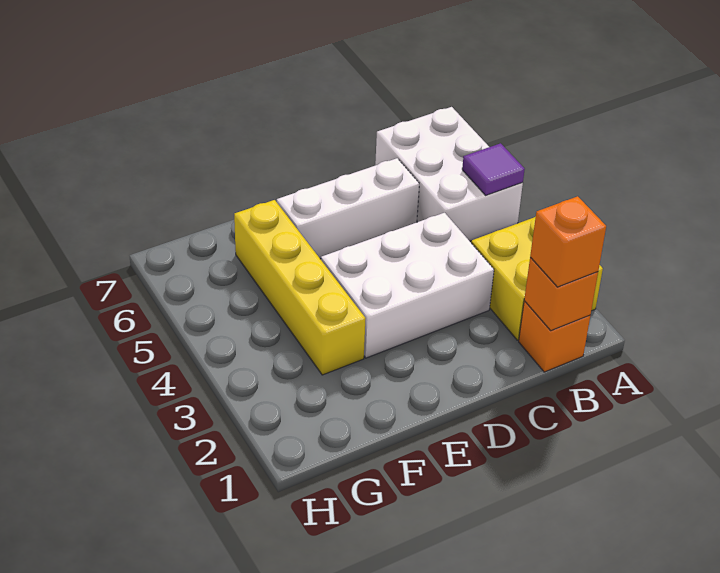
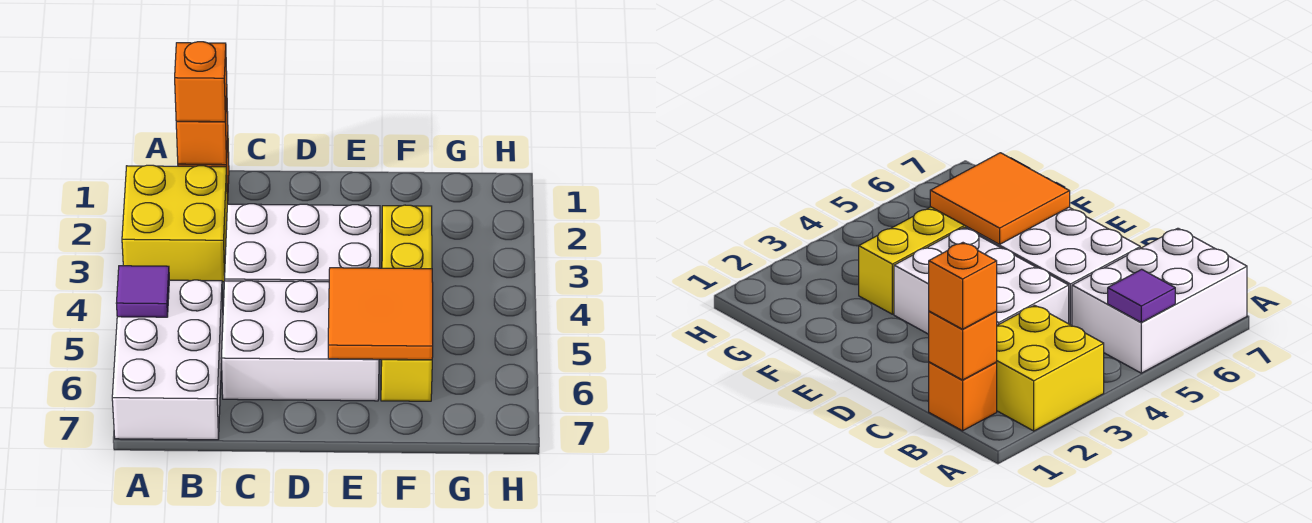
white brick C6:E6 level 1 -> white brick C5:E6 level 1
none -> orange tile E5:F6 level 2

